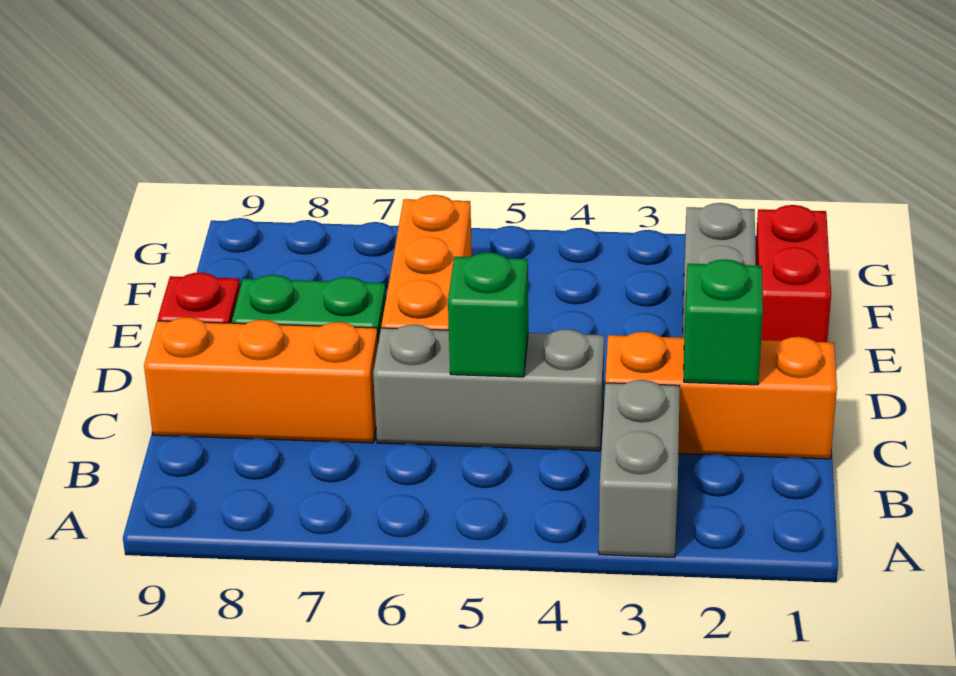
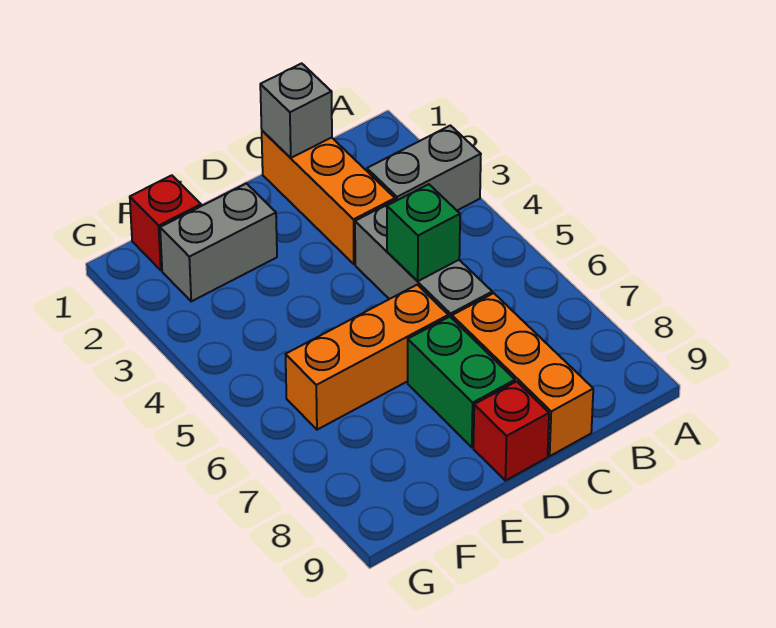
none -> grey brick C1 level 2
green brick C2 level 2 -> none
red brick E1:F1 level 1 -> red brick F1 level 1

